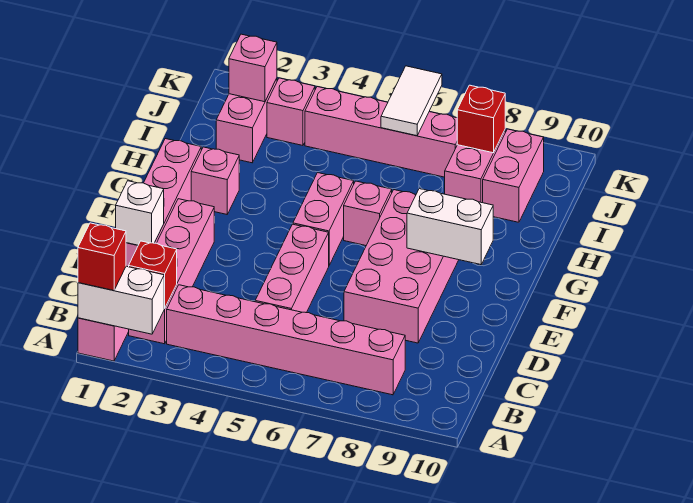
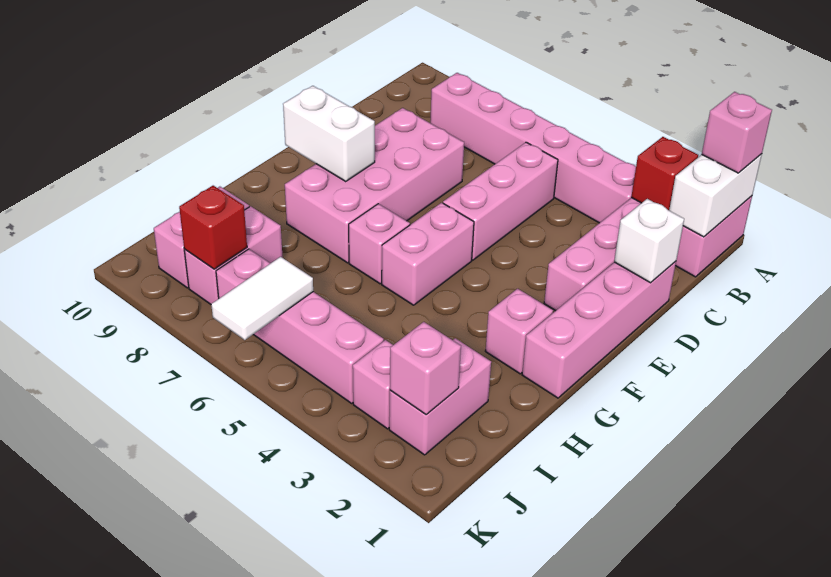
white brick A1:A2 level 2 -> white brick A1:B1 level 2
red brick A1 level 3 -> pink brick A1 level 3

